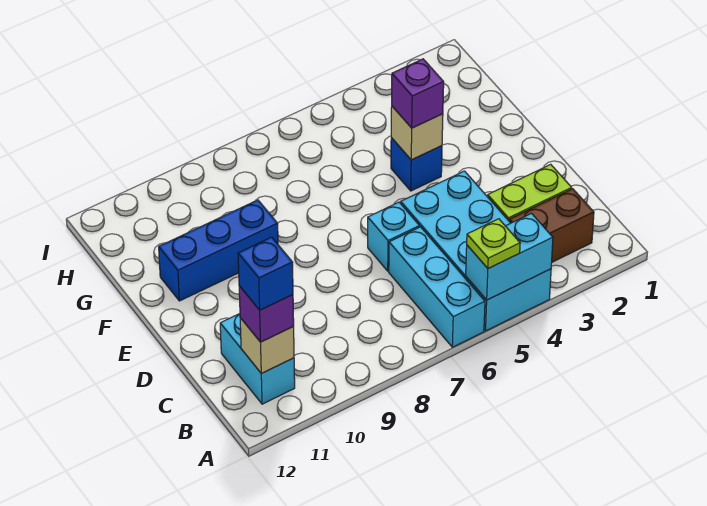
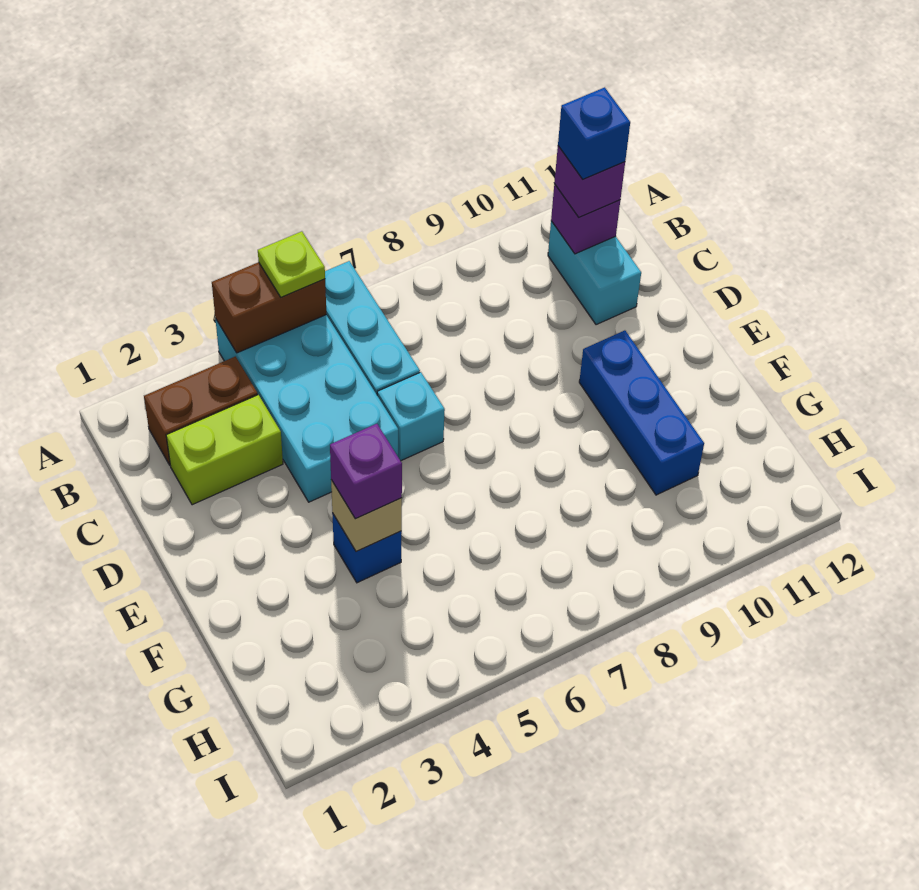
cyan brick A4:A5 level 2 -> brown brick A4:A5 level 2
tan brick B11 level 2 -> purple brick B11 level 2
blue brick F9:F11 level 1 -> blue brick E10:G10 level 1

